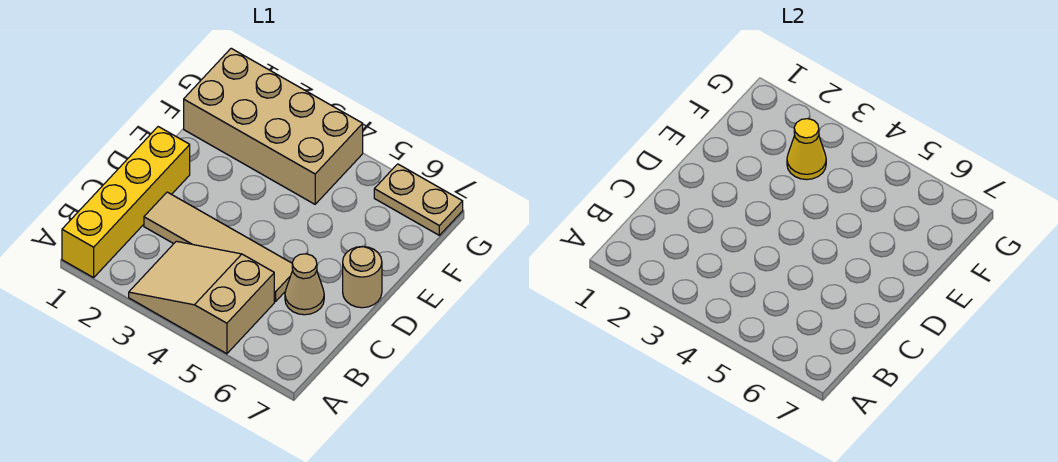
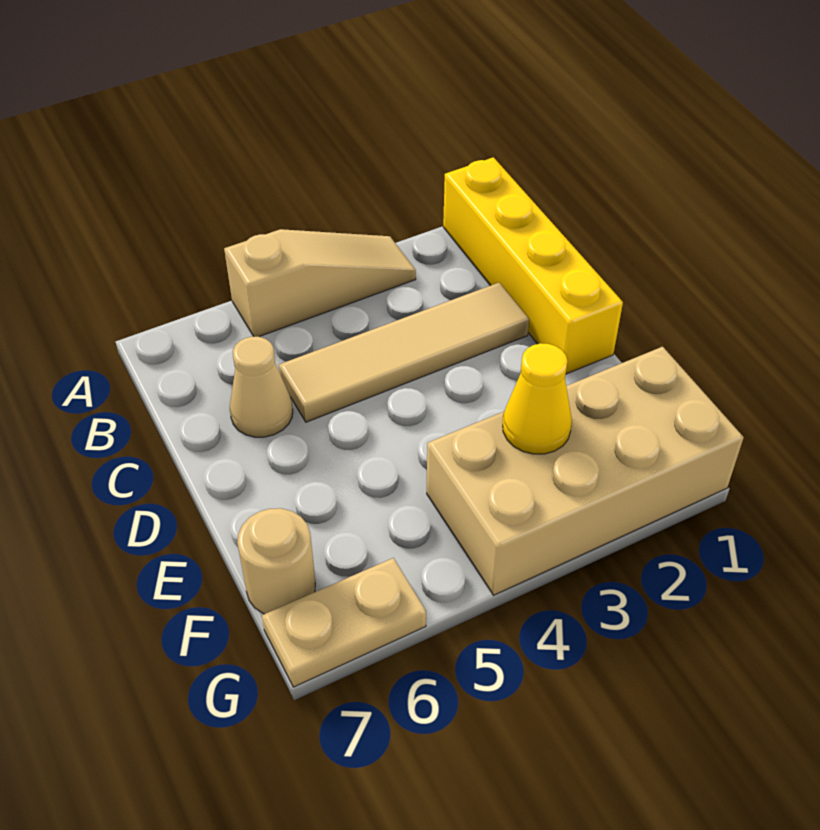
tan slope A3:B5 level 1 top 5 -> tan slope A3:A5 level 1 top 5
tan round brick D7 level 1 -> tan round brick F7 level 1

